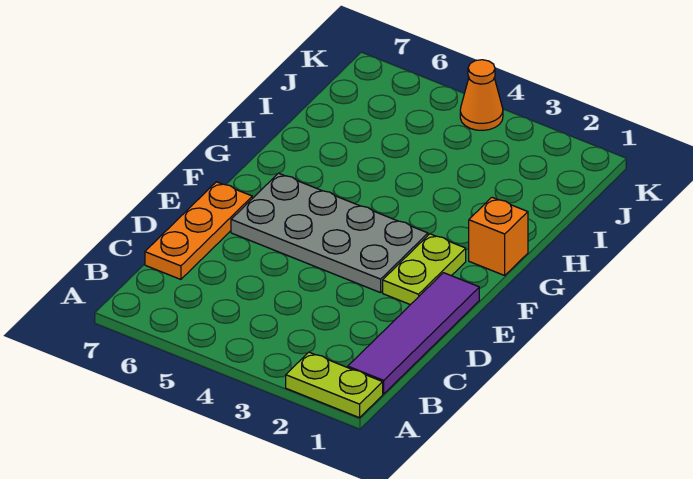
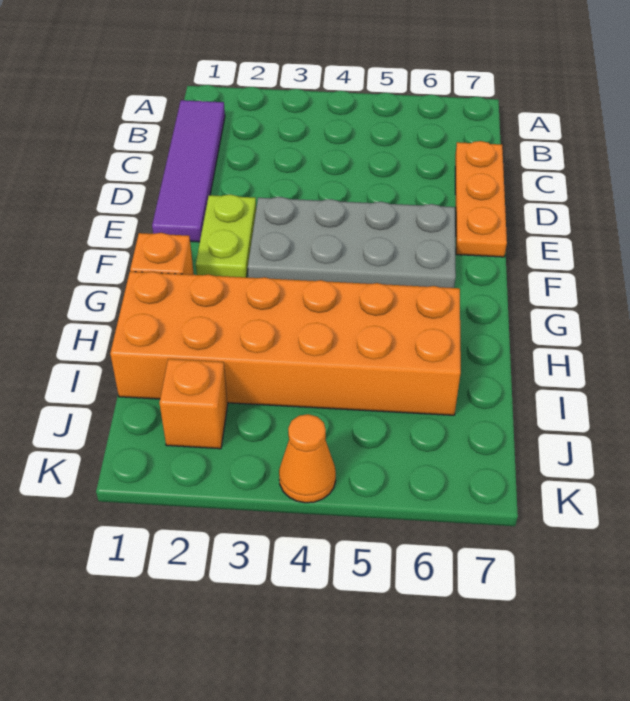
lime plate A1:A2 level 1 -> none
none -> orange brick H1:I6 level 1
none -> orange brick J2 level 1

